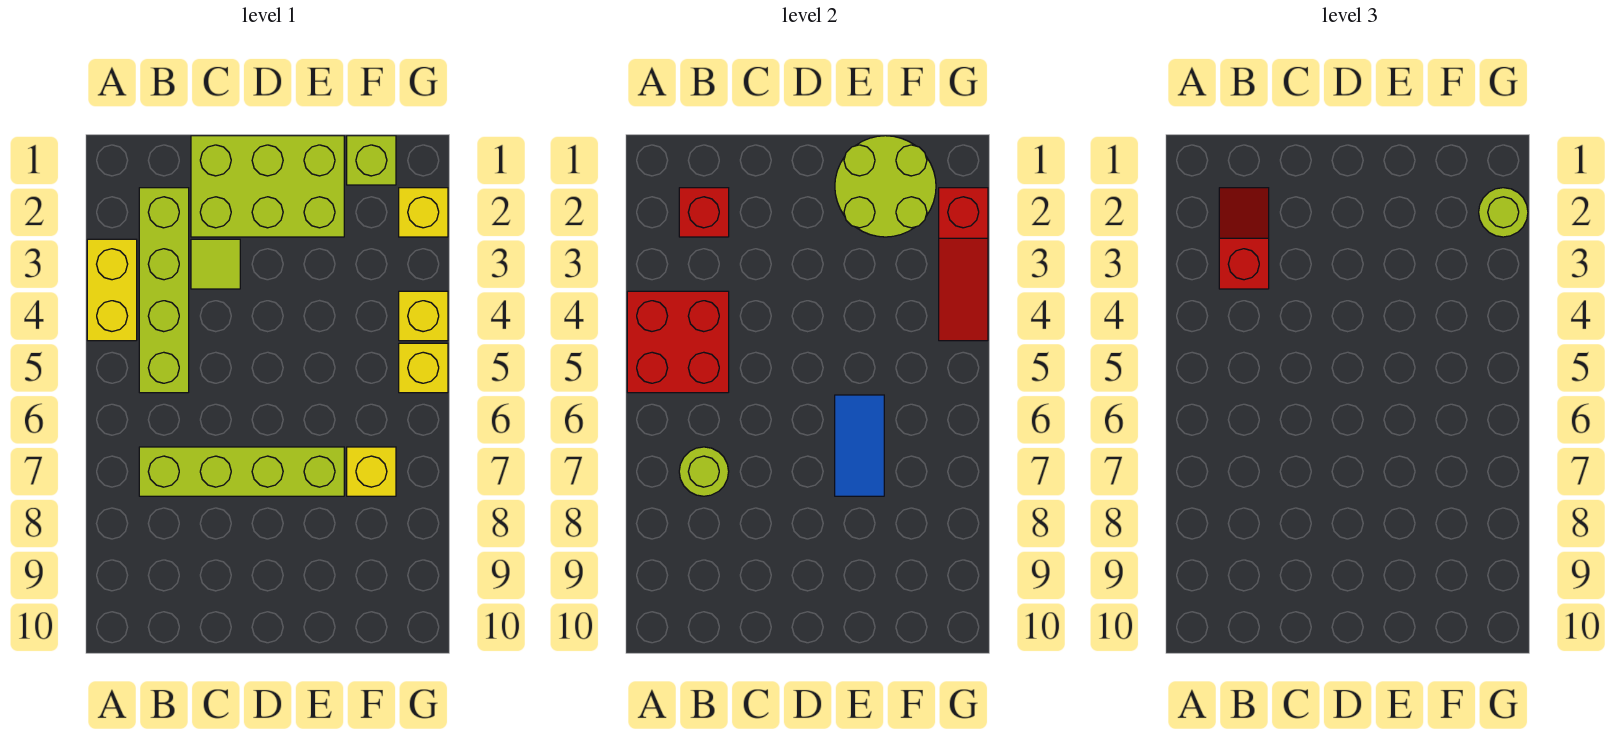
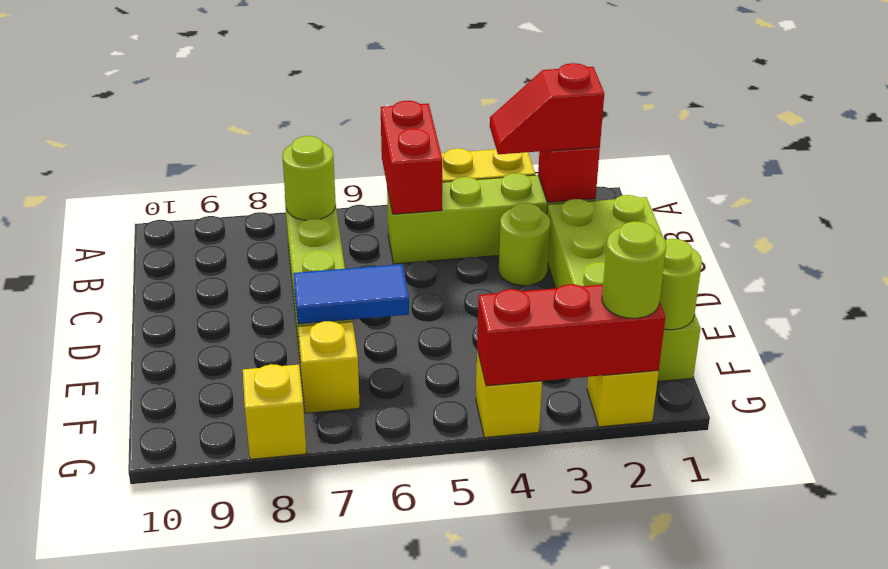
red brick A4:B5 level 2 -> red brick A5:B5 level 2
red slope B2:B3 level 3 top 3 -> red slope B2:B3 level 3 top 2
lime tile C3 level 1 -> lime round brick C3 level 1
lime round brick E1:F2 level 2 -> lime round brick F1 level 2
red slope G2:G4 level 2 top 2 -> red brick G2:G4 level 2
yellow brick G5 level 1 -> yellow brick G8 level 1

